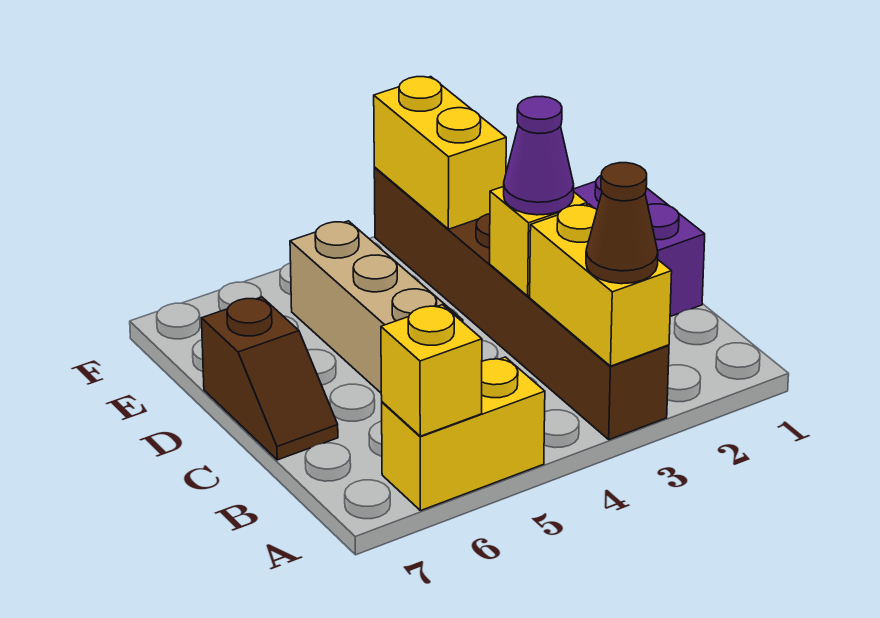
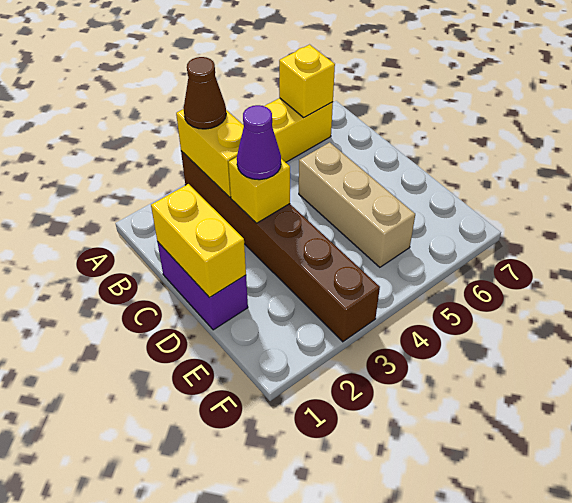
brown slope C7:D7 level 1 top D -> none
yellow brick E3:F3 level 2 -> yellow brick C1:D1 level 2

